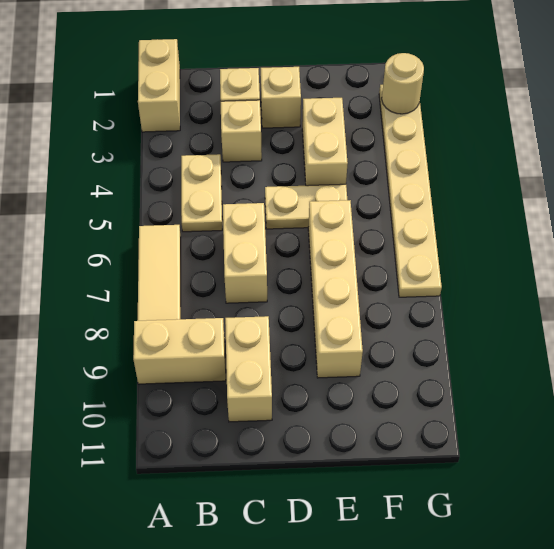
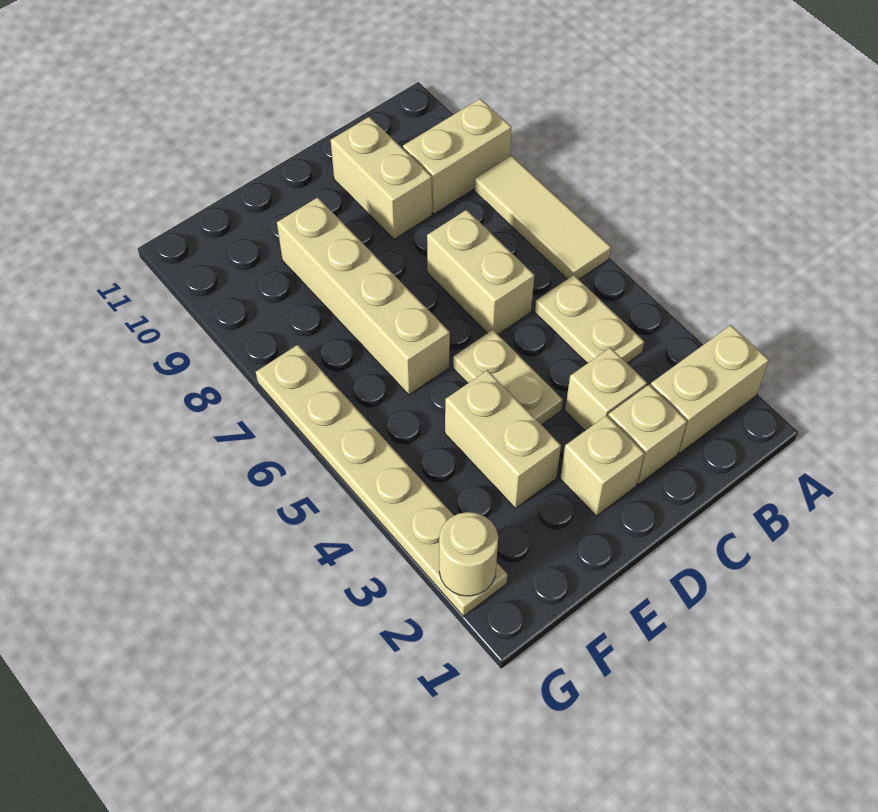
tan brick A1:A2 level 1 -> tan brick A2:B2 level 1
tan plate D5:E5 level 1 -> tan plate D4:D5 level 1

